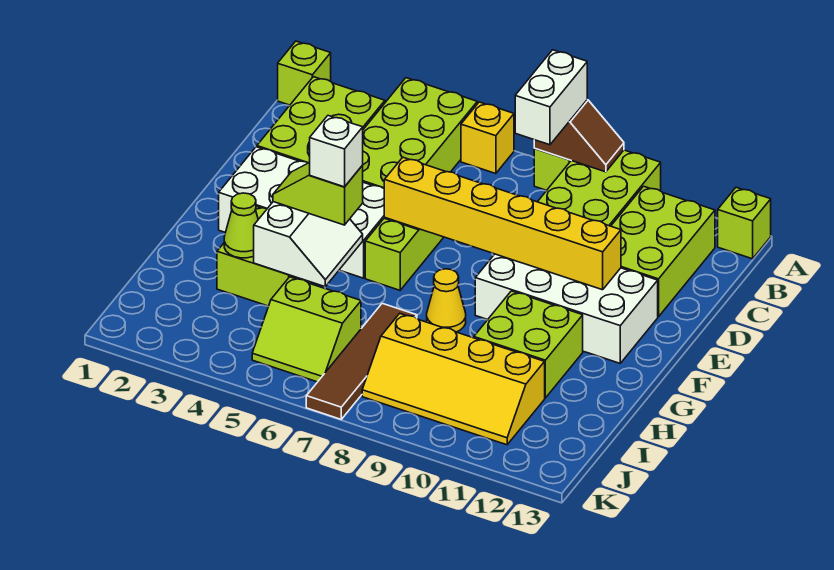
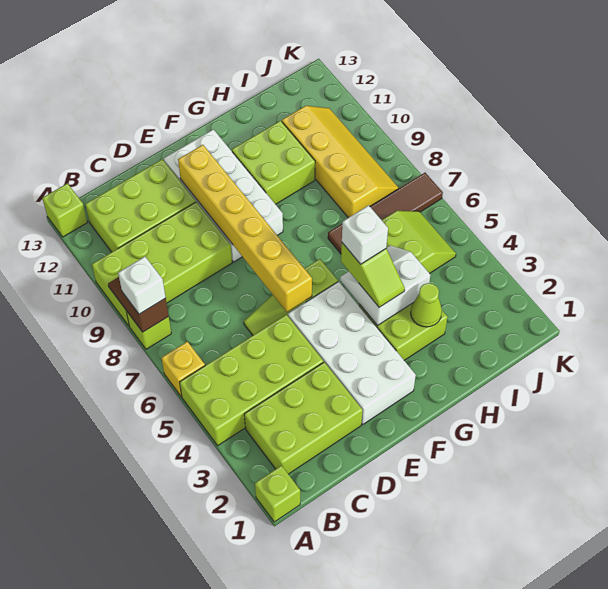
white brick A8:B8 level 3 -> white brick A8 level 3
yellow cone G8 level 1 -> none

